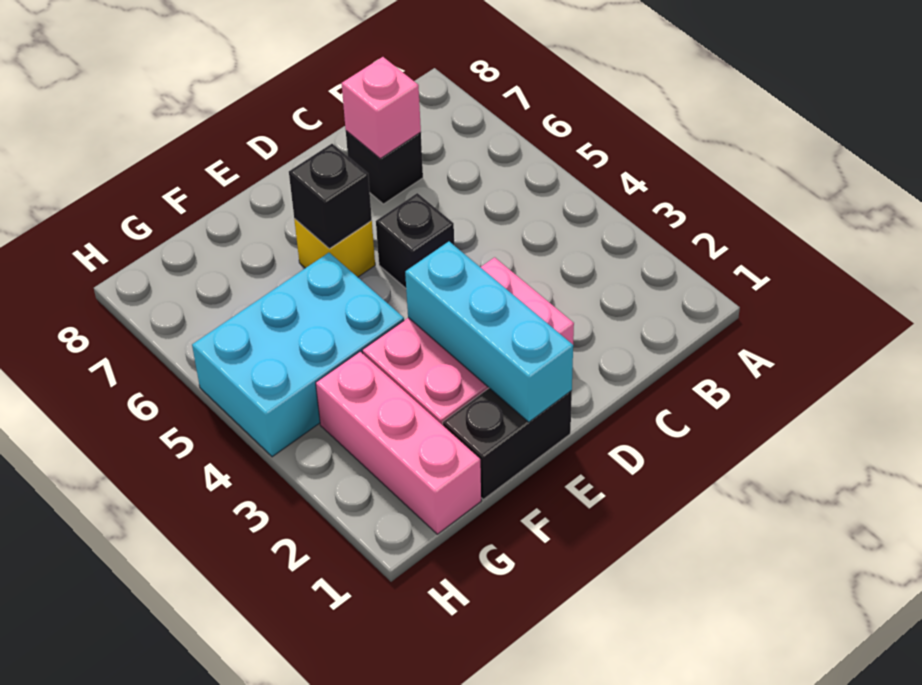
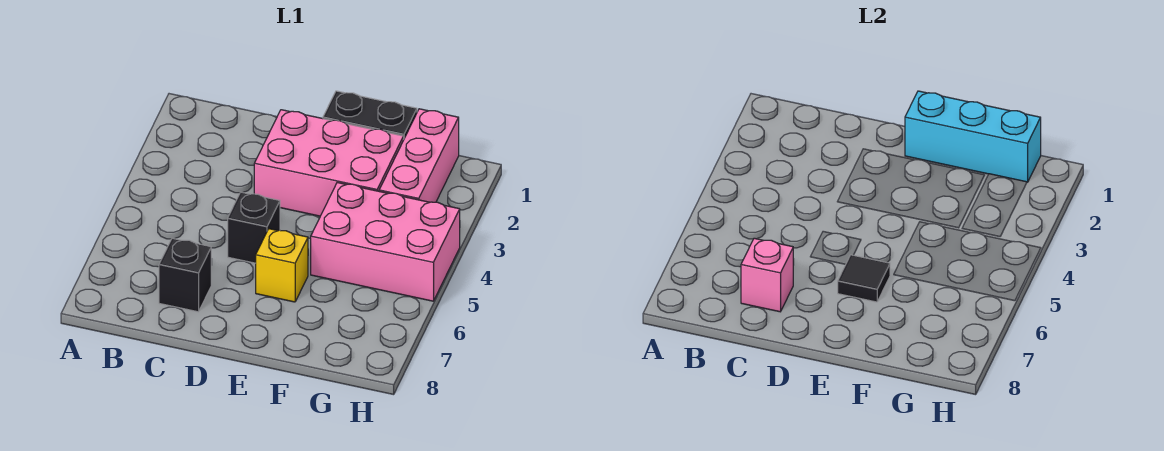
cyan brick E1:E3 level 2 -> cyan brick E1:G1 level 2
black brick E6 level 2 -> black tile E6 level 2
cyan brick F4:H5 level 1 -> pink brick F4:H5 level 1

